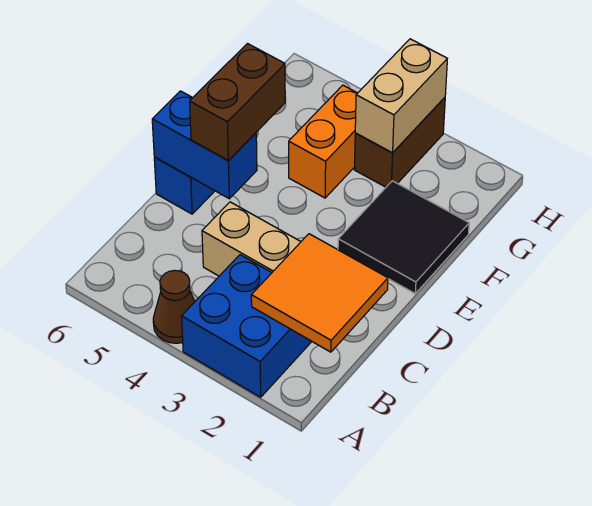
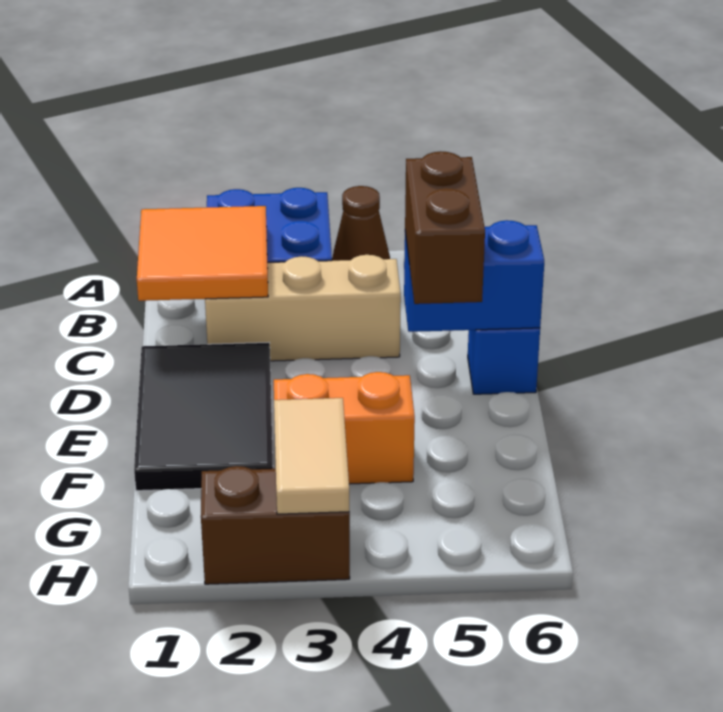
black tile E1:F2 level 1 -> black tile D1:F2 level 1
orange brick F4:G4 level 1 -> orange brick F3:F4 level 1
brown brick G3:H3 level 1 -> brown brick H2:H3 level 1
tan brick G3:H3 level 2 -> tan tile G3:H3 level 2

